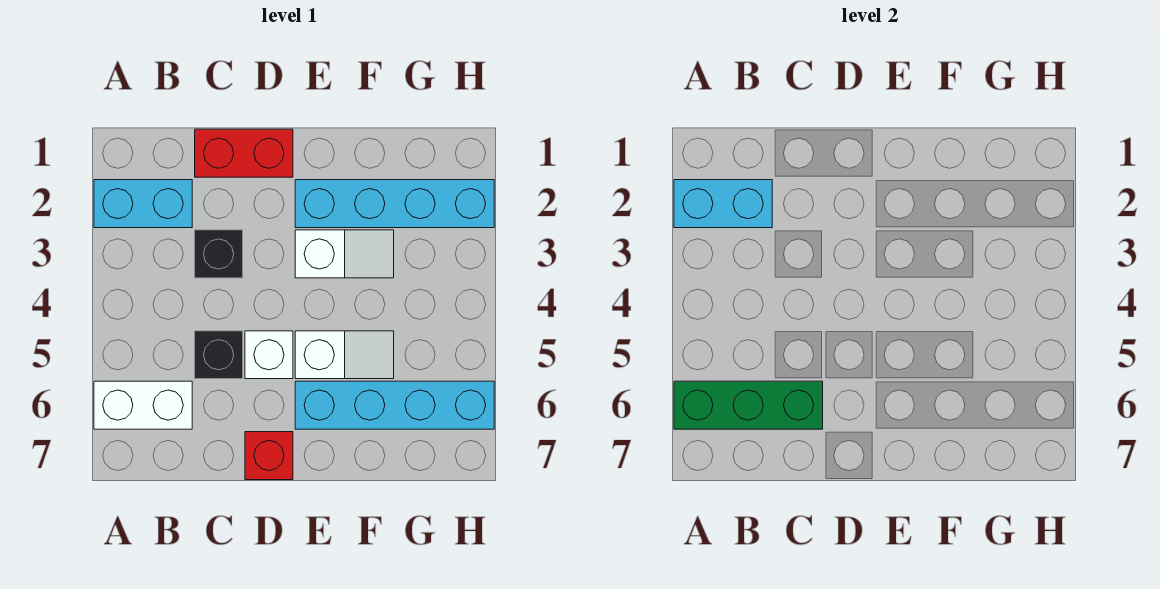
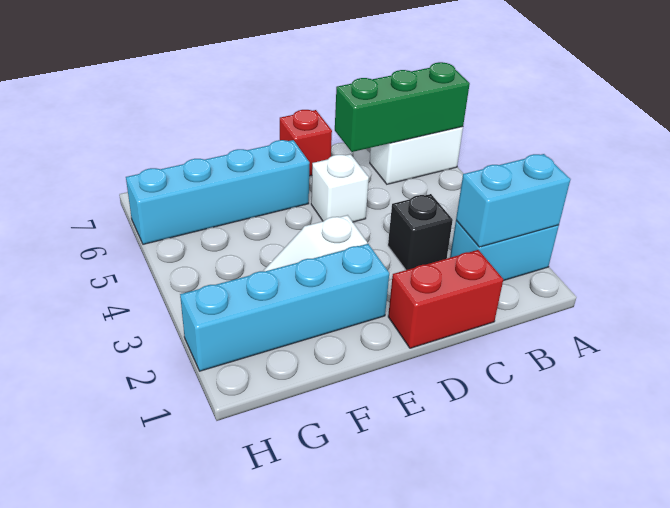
black brick C5 level 1 -> none
white slope E5:F5 level 1 top E -> none

